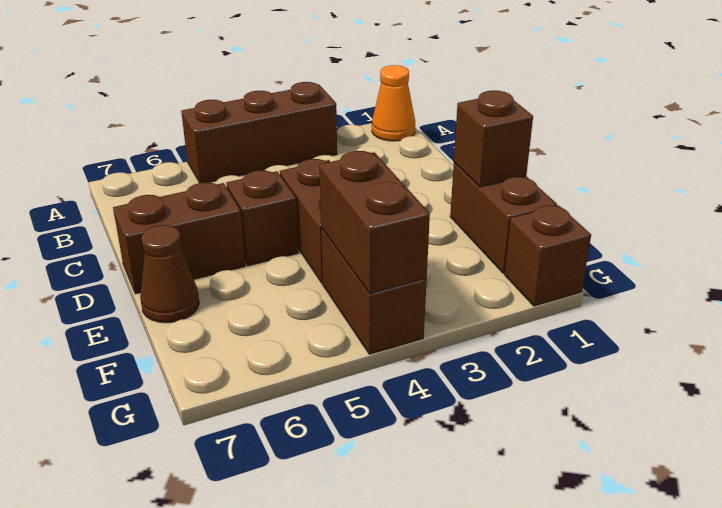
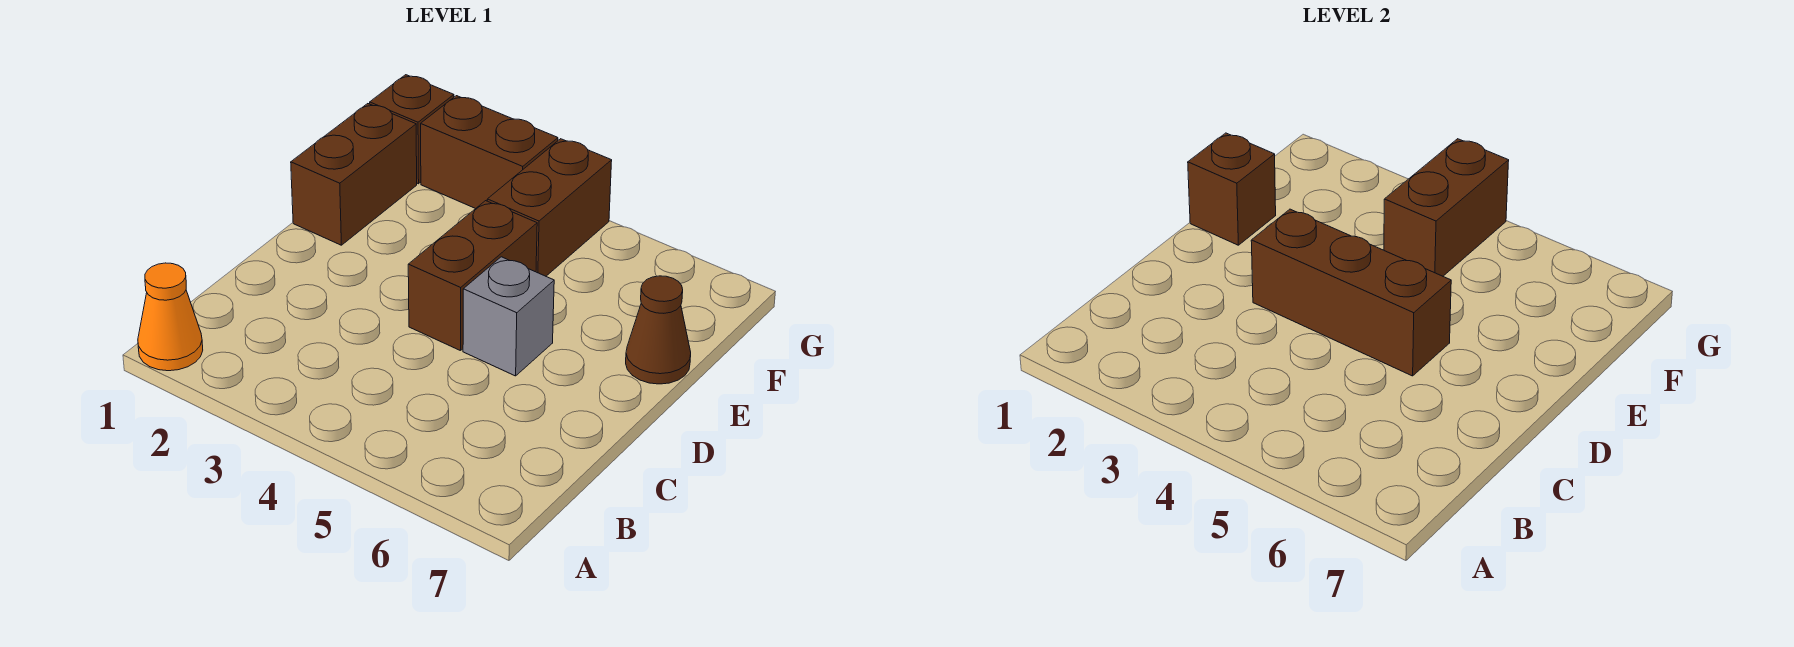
brown brick A3:A5 level 1 -> brown brick D3:D5 level 2
brown brick D5 level 1 -> grey brick D5 level 1
brown brick D6:D7 level 1 -> brown brick G2:G3 level 1

